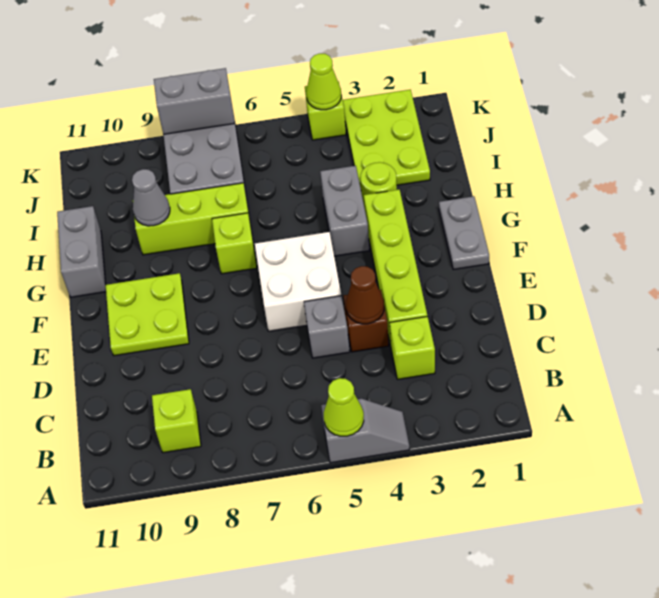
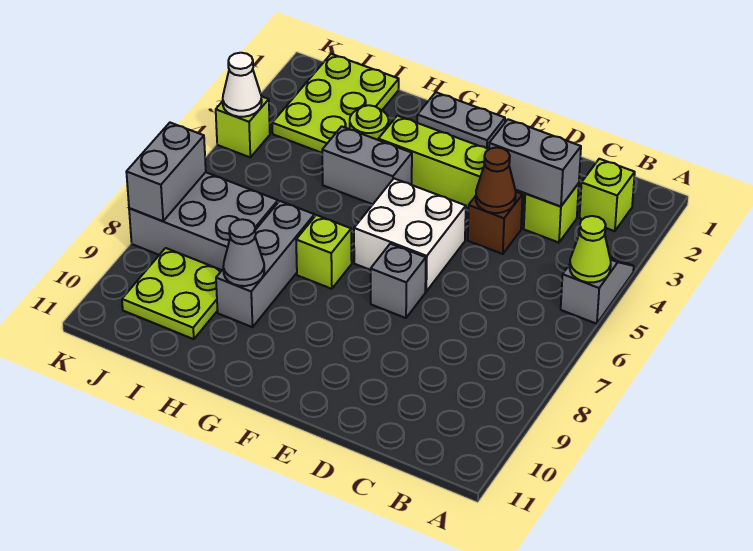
lime brick B9 level 1 -> lime brick B2 level 1
grey brick D5 level 1 -> grey brick E7 level 1
lime plate E9:F10 level 1 -> lime plate I9:J10 level 1
grey brick G11:H11 level 1 -> grey brick C3:D3 level 2
lime brick H7:H9 level 1 -> grey brick H7:H9 level 1
lime plate I2:K3 level 1 -> lime plate I1:J3 level 1
lime cone K4 level 2 -> white cone K4 level 2

